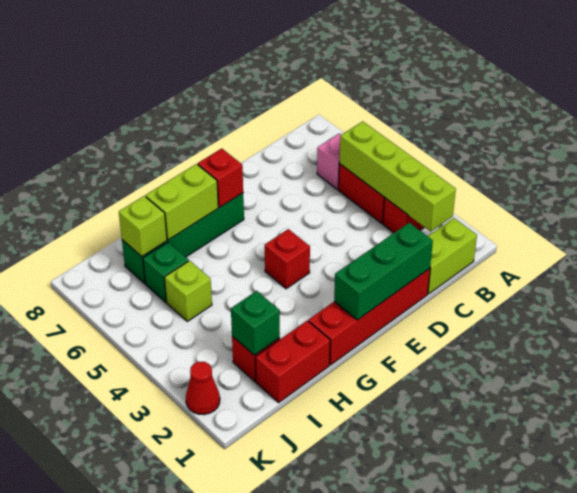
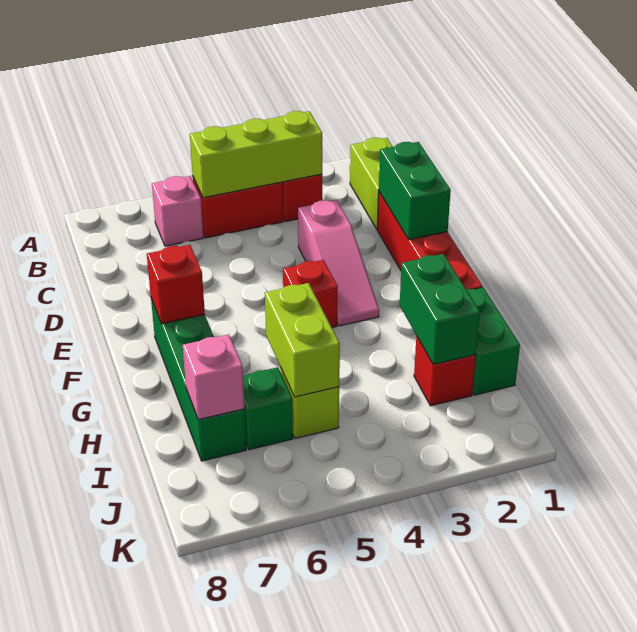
lime brick B2:B5 level 2 -> lime brick B3:B5 level 2
green brick D1:F1 level 2 -> green brick D1:E1 level 2
none -> pink slope D3:F3 level 1 top D
lime brick G7:H7 level 2 -> lime brick H5:I5 level 2
red brick H1:I1 level 1 -> green brick H1:I1 level 1
green brick I2 level 2 -> green brick H2:I2 level 2
lime brick I7 level 2 -> pink brick I7 level 2
red cone K2 level 1 -> none

